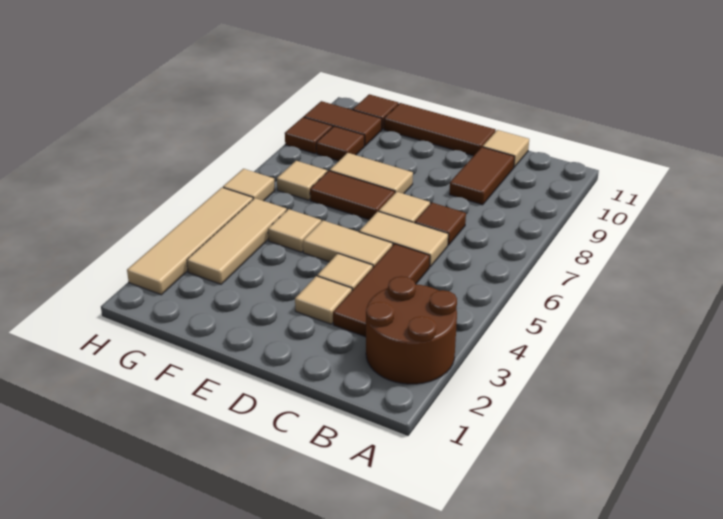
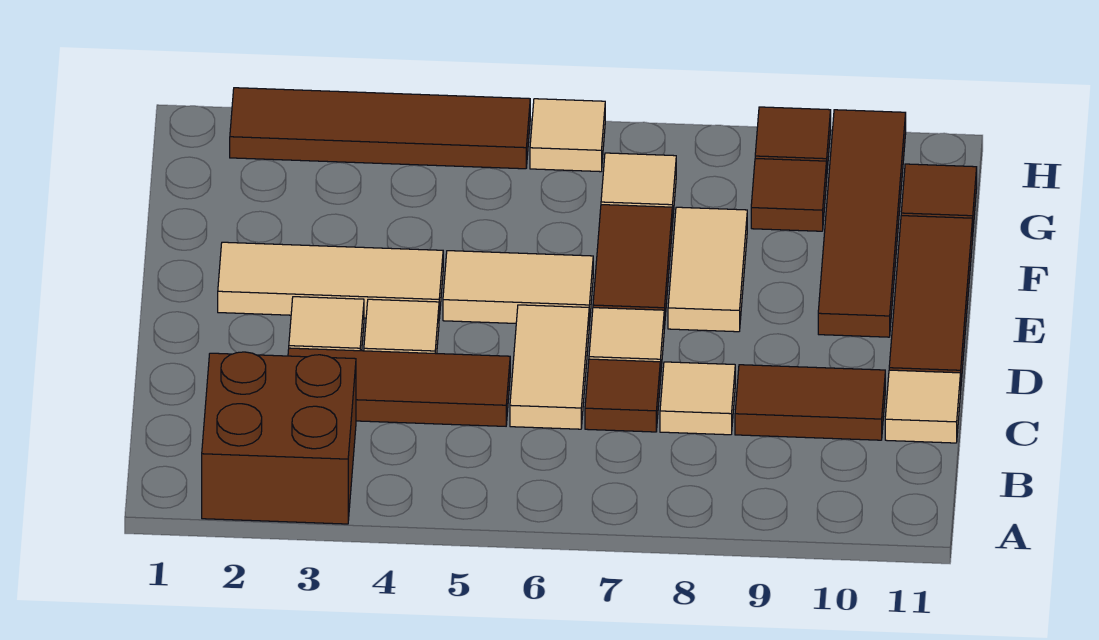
brown round brick A2:B3 level 1 -> brown brick A2:B3 level 1
tan tile D5:E5 level 1 -> tan tile E5:E6 level 1
tan tile F5 level 1 -> tan tile C8 level 1
tan tile G3:G5 level 1 -> tan tile E2:E4 level 1
brown tile G10:H10 level 1 -> brown tile E10:H10 level 1
tan tile H2:H5 level 1 -> brown tile H2:H5 level 1

